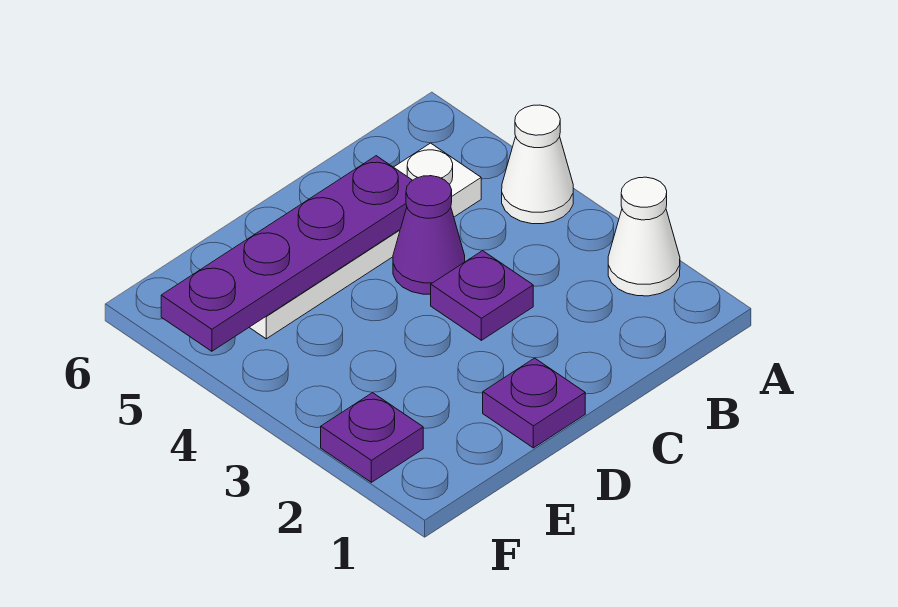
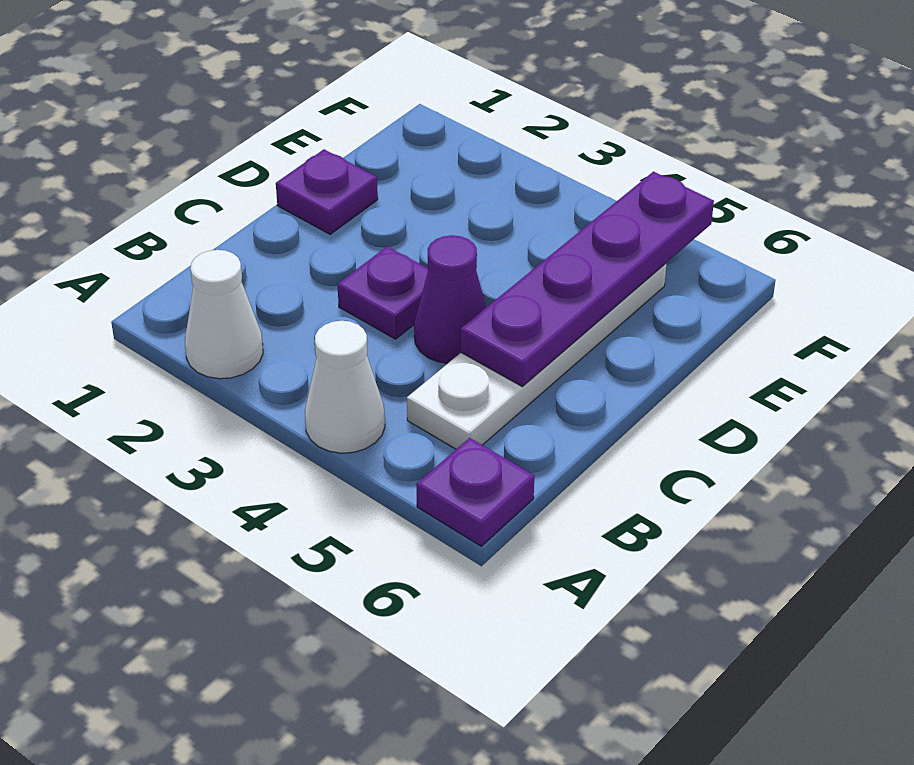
purple plate F2 level 1 -> purple plate A6 level 1

